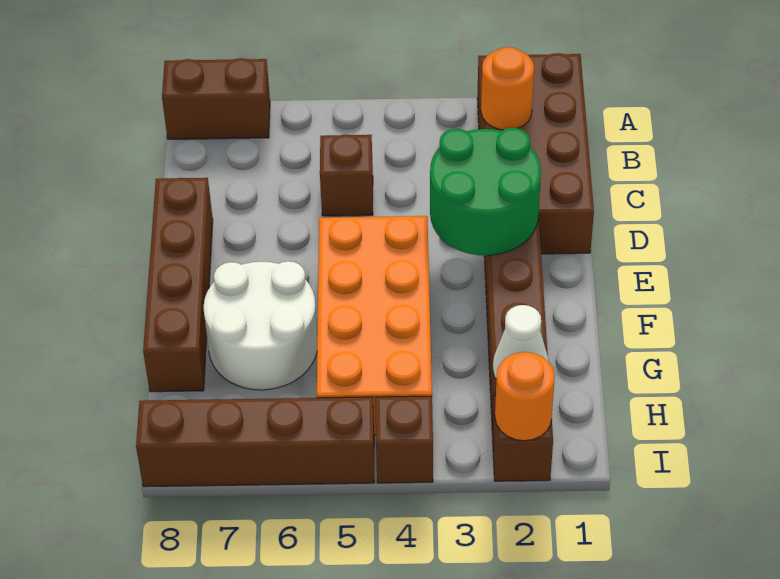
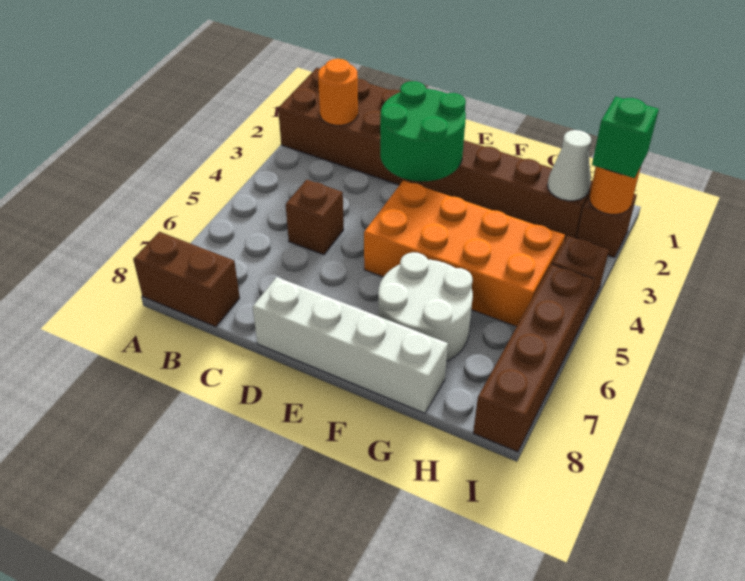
brown brick A7:A8 level 1 -> brown brick A8:B8 level 1
brown brick D8:G8 level 1 -> white brick D8:G8 level 1
none -> green brick I2 level 3

